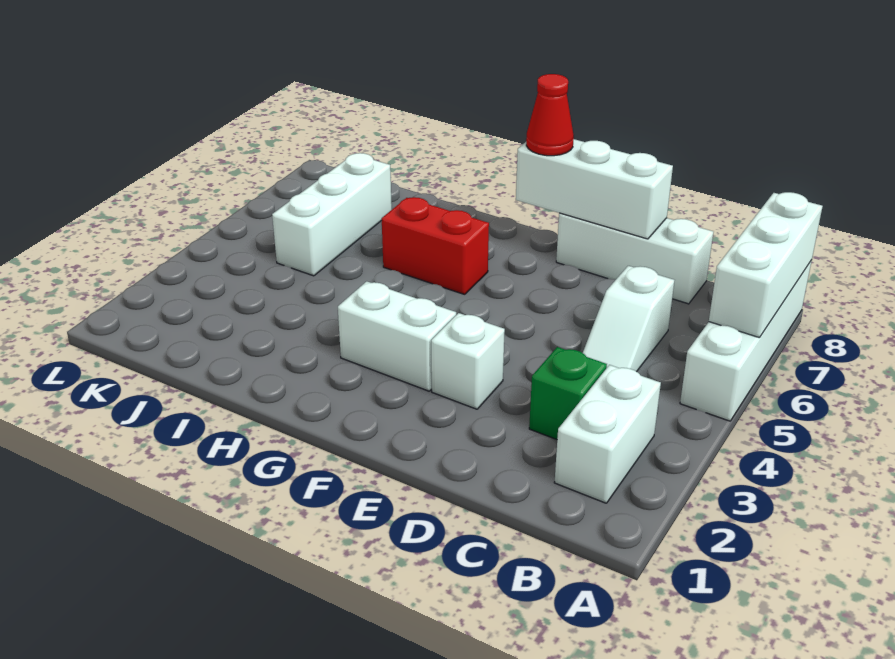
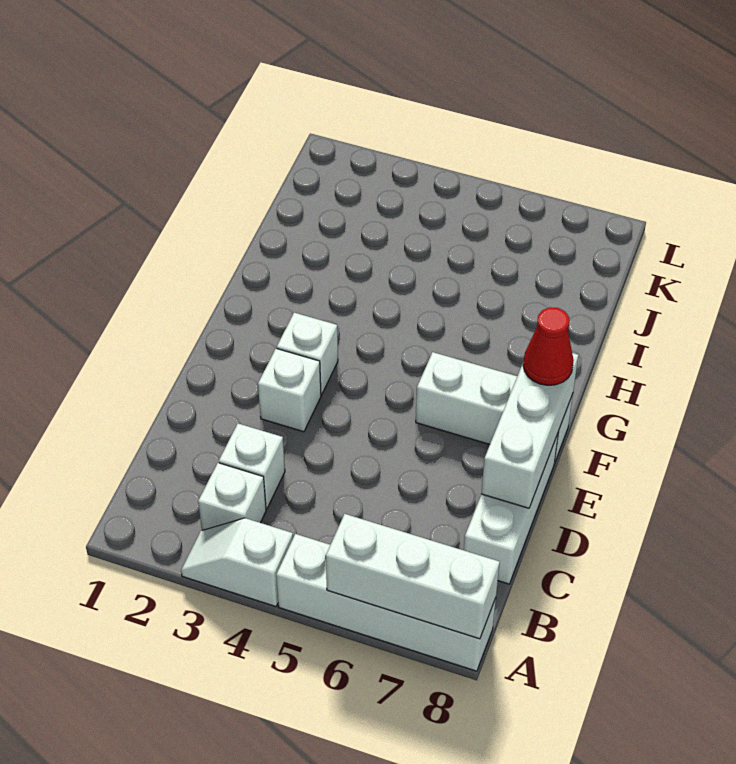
white brick B2:B3 level 1 -> white brick B3 level 1
green brick C3 level 1 -> white brick C3 level 1
white slope C5:C6 level 1 top 6 -> white slope A3:A4 level 1 top 4
white brick F3:G3 level 1 -> white brick F3 level 1
red brick G6:H6 level 1 -> none
white brick J5:J7 level 1 -> white brick F6:F8 level 1

